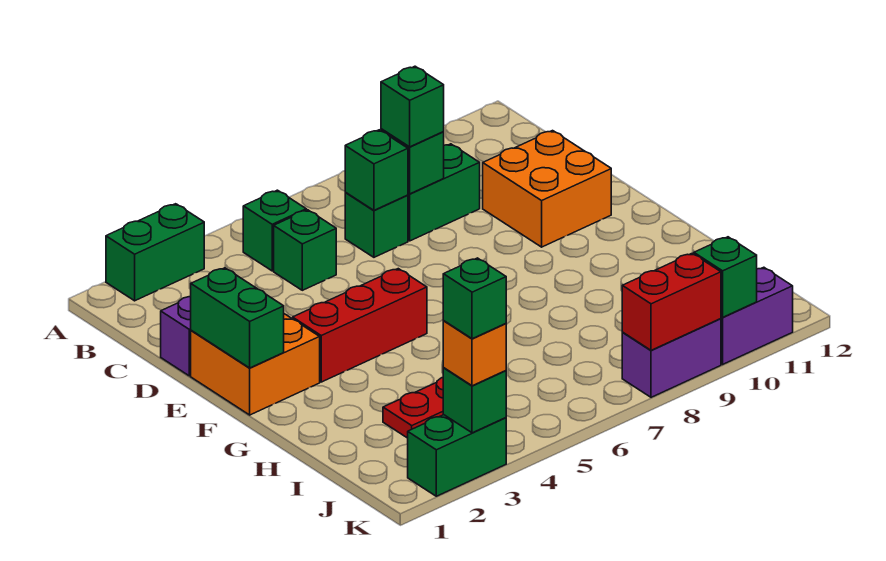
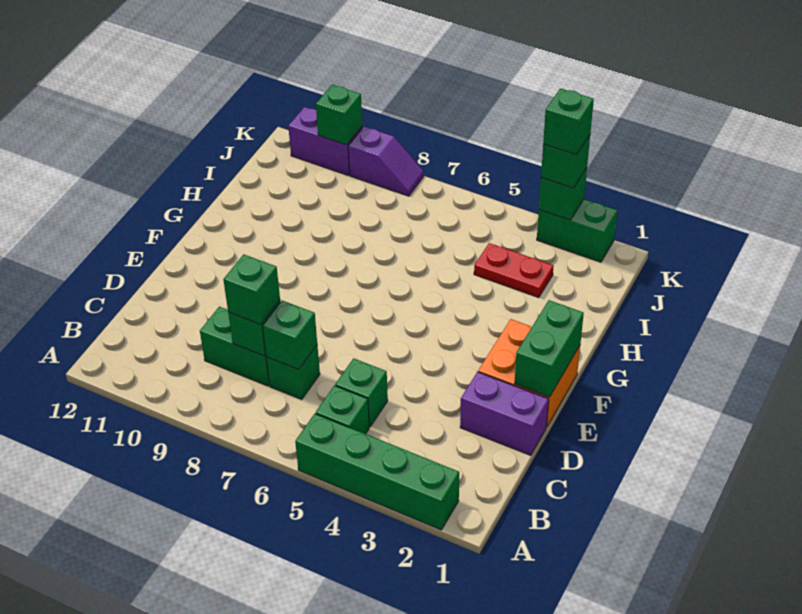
green brick A2:A3 level 1 -> green brick A2:A5 level 1
orange brick D10:E11 level 1 -> none
red brick F3:F5 level 1 -> none
orange brick K3 level 3 -> green brick K3 level 3
purple brick K8:K9 level 1 -> purple slope K8:K9 level 1 top 9
red brick K8:K9 level 2 -> none

